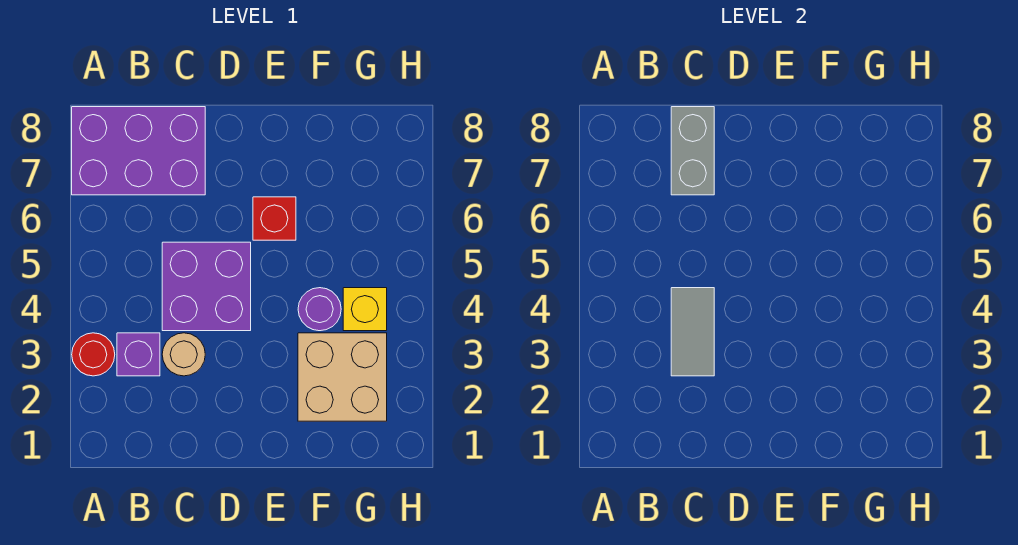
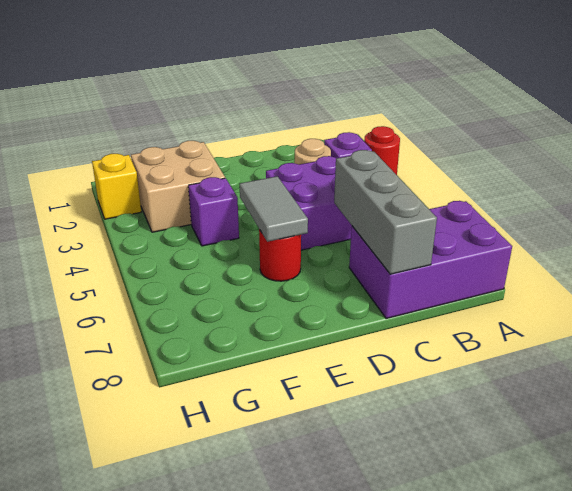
grey tile C3:C4 level 2 -> grey tile E5:E6 level 2
grey brick C7:C8 level 2 -> grey brick C6:C8 level 2
red brick E6 level 1 -> red round brick E6 level 1
purple round brick F4 level 1 -> purple brick F4 level 1
yellow brick G4 level 1 -> yellow brick H2 level 1

